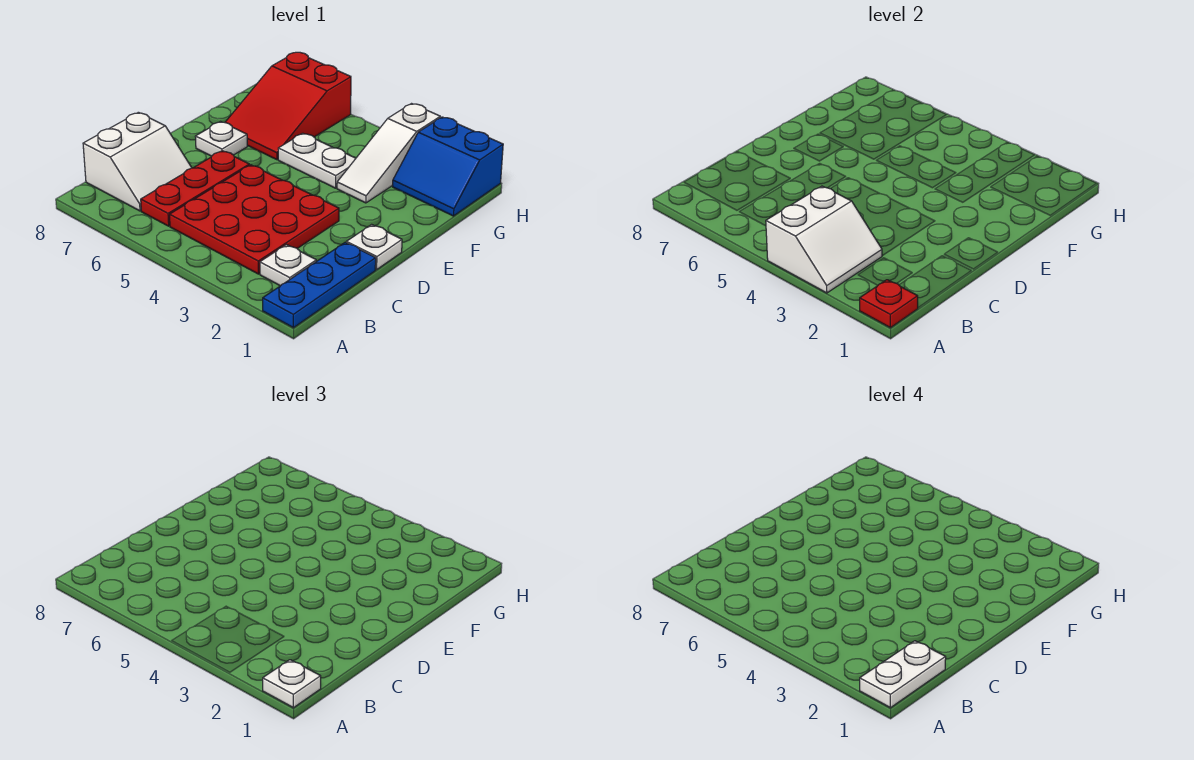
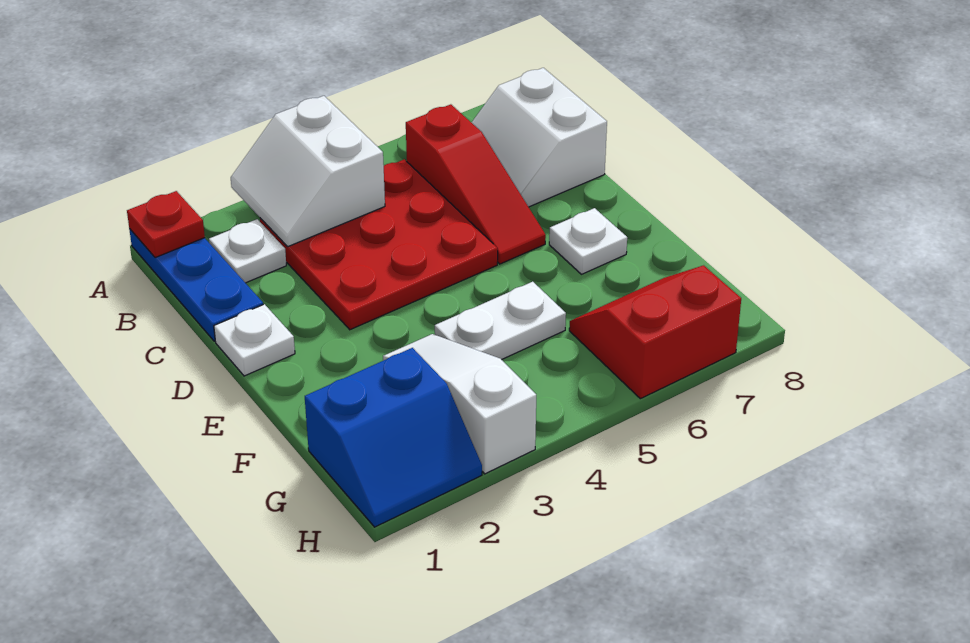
white plate A1 level 3 -> none
white plate A1:B1 level 4 -> none
red plate B6:D6 level 1 -> red slope B6:D6 level 1 top B
red slope F6:H7 level 1 top H -> red slope G6:H7 level 1 top H
blue slope G1:H2 level 1 top H -> blue slope G1:H2 level 1 top G

